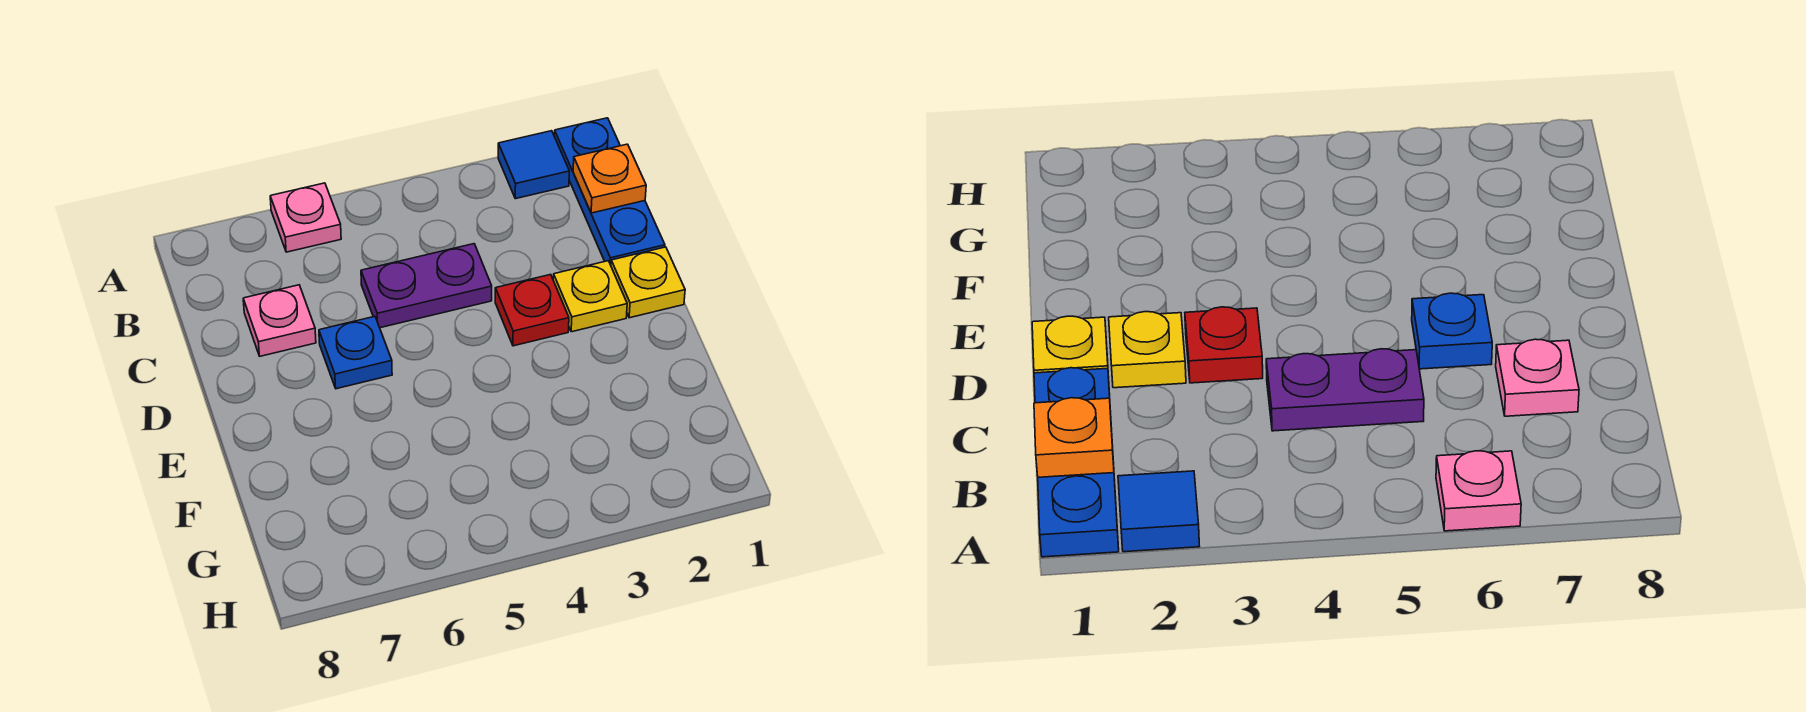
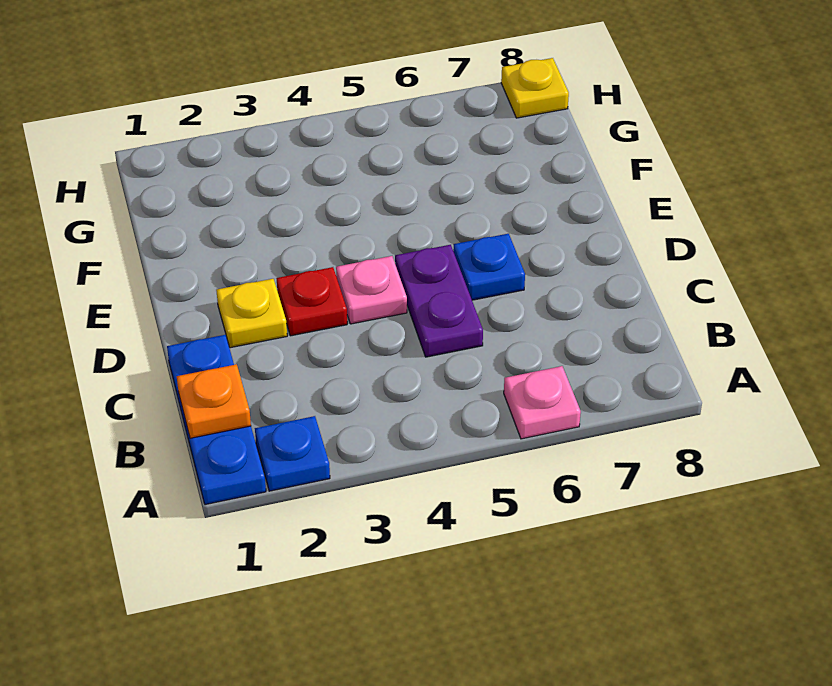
blue tile A2 level 1 -> blue plate A2 level 1
purple plate C4:C5 level 1 -> purple plate C5:D5 level 1
pink plate C7 level 1 -> pink plate D4 level 1
yellow plate D1 level 1 -> yellow plate H8 level 1

